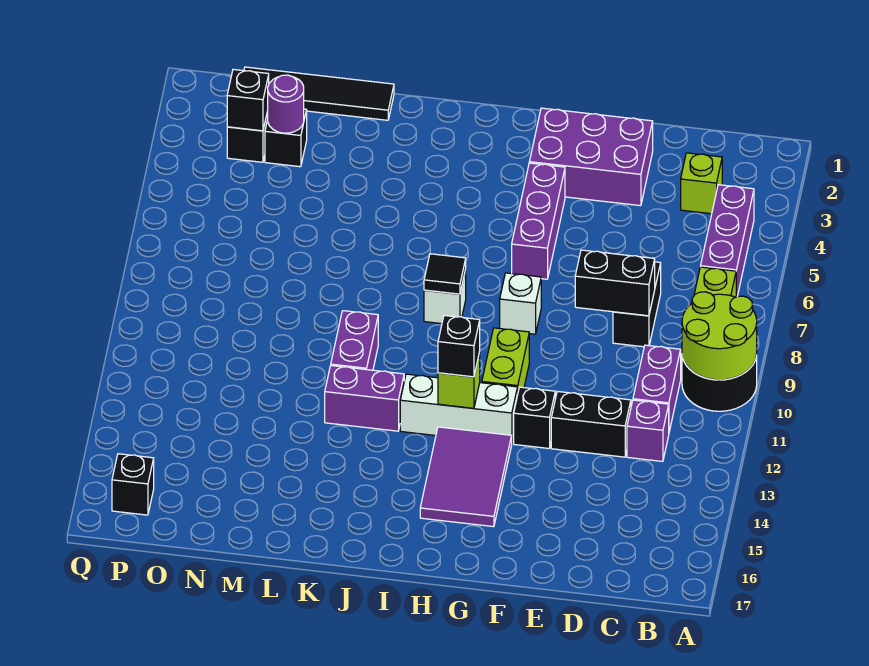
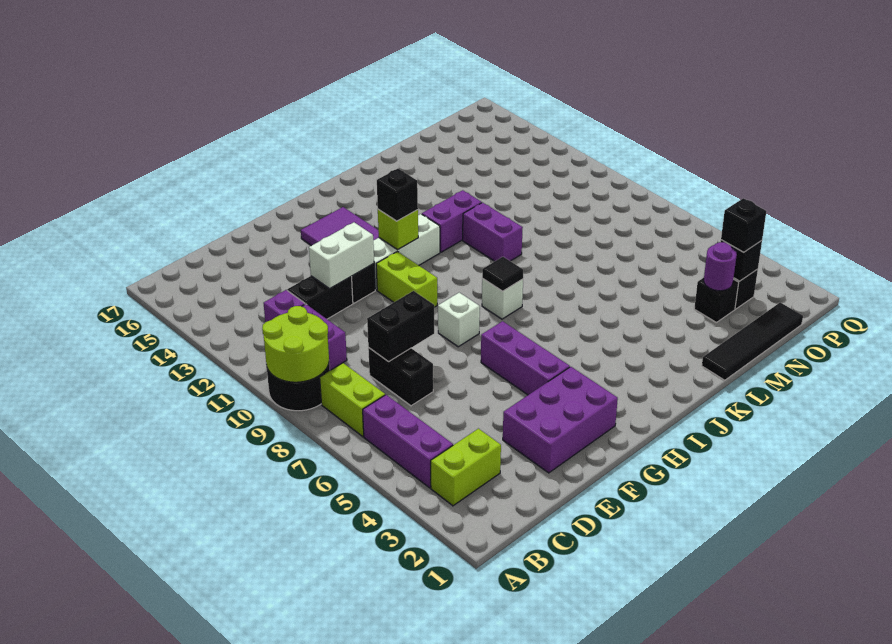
lime brick C3 level 1 -> lime brick B3:C3 level 1
none -> white brick E12:F12 level 2
black brick P16 level 1 -> black brick O3 level 3

